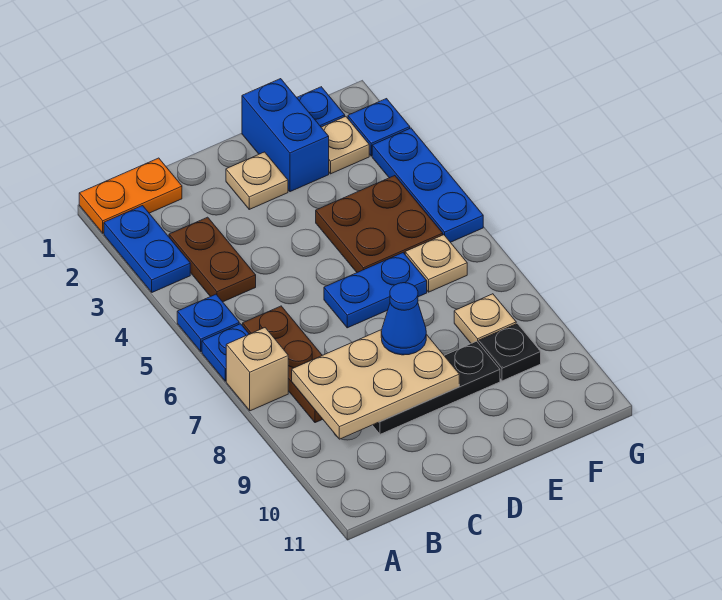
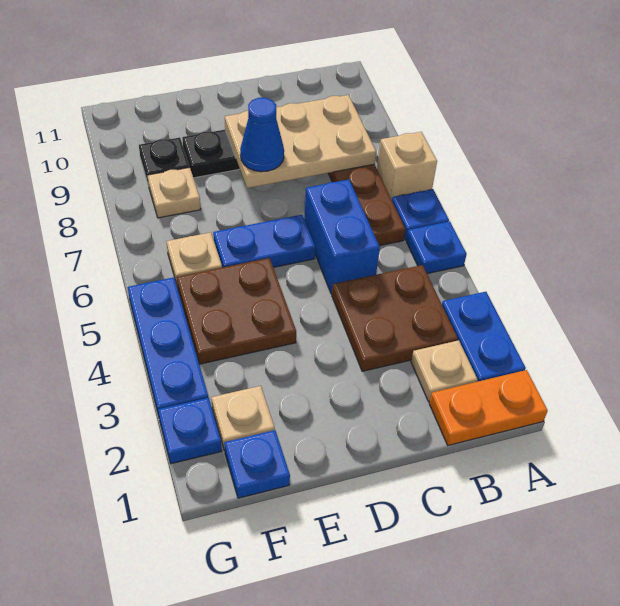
brown plate B3:B4 level 1 -> brown plate B3:C4 level 1
tan plate D2 level 1 -> tan plate B2 level 1
blue brick E1:E2 level 1 -> blue brick C5:C6 level 1

